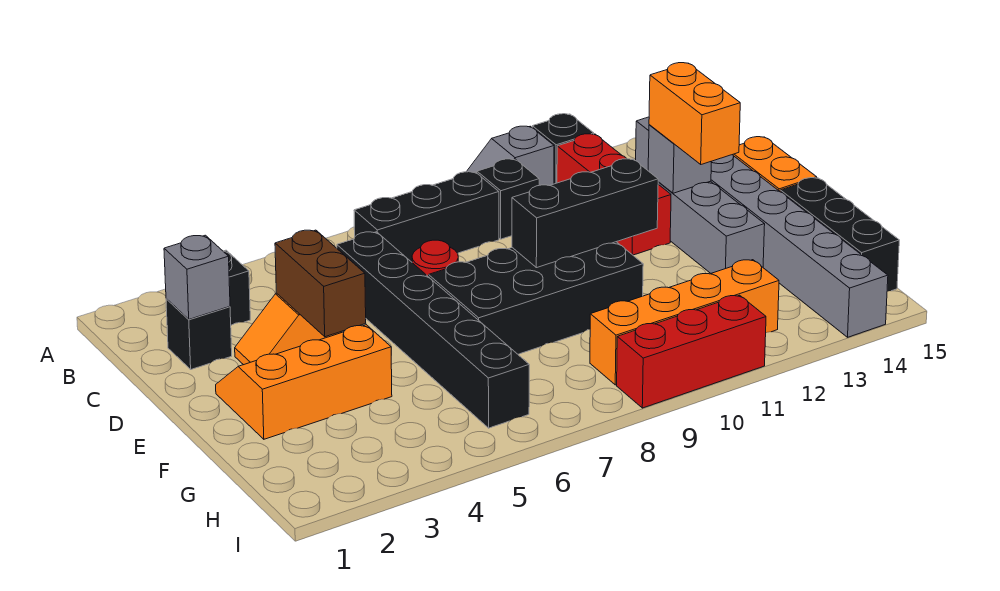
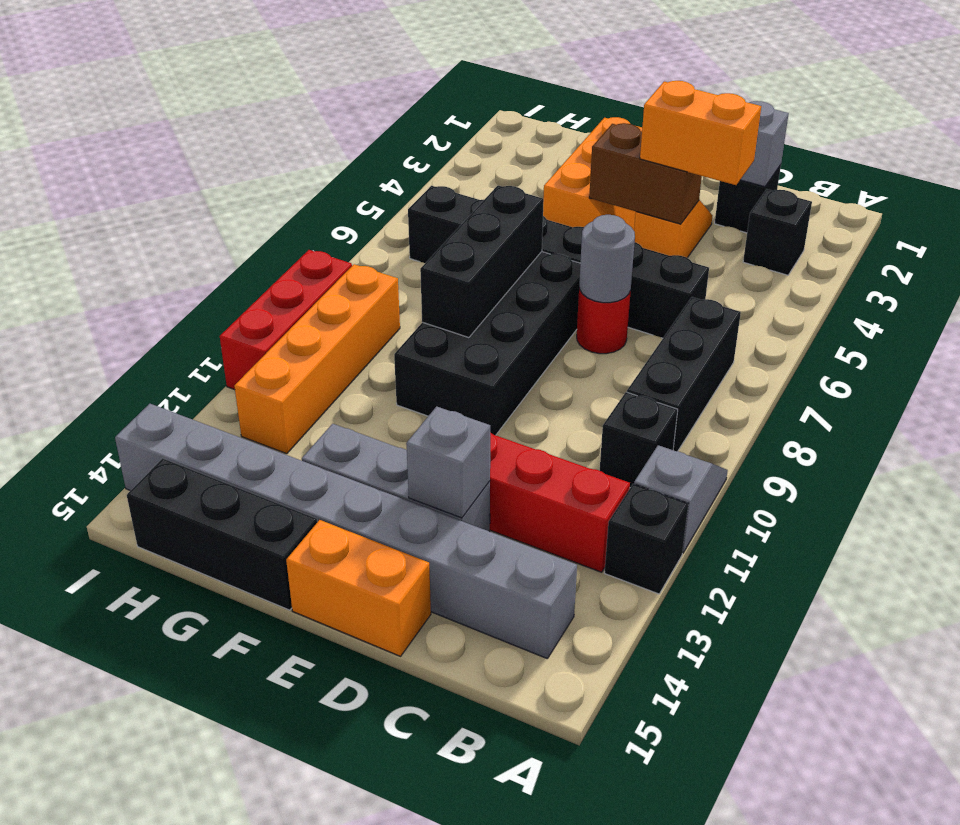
none -> grey round brick D7 level 2
orange brick D13:E13 level 3 -> orange brick C4:D4 level 3
black brick E9:E11 level 2 -> black brick F7:F9 level 2

